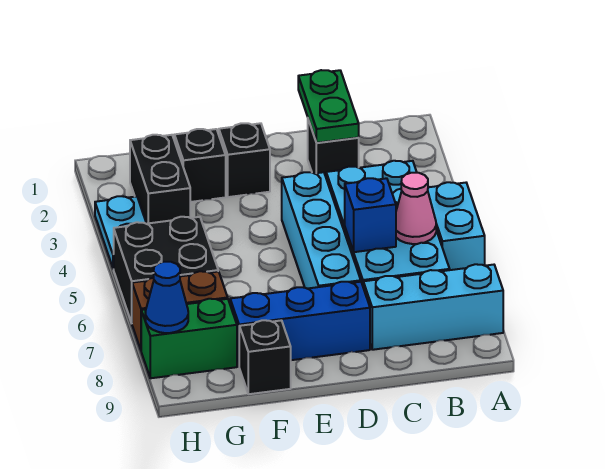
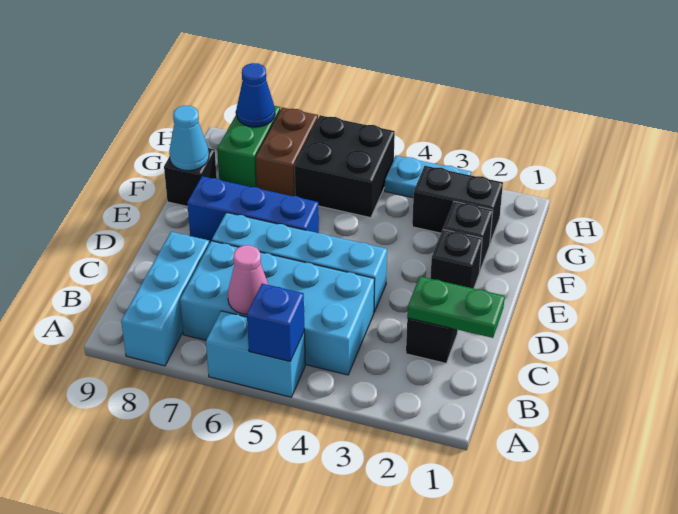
blue brick C6 level 2 -> blue brick A5 level 2
blue brick D8:F8 level 1 -> blue brick E6:E8 level 1
none -> cyan cone F9 level 2

